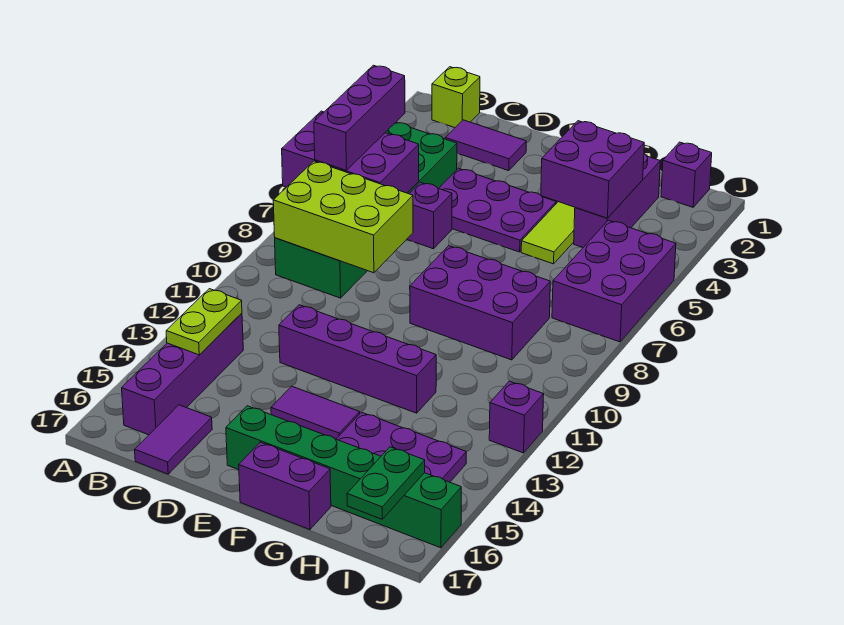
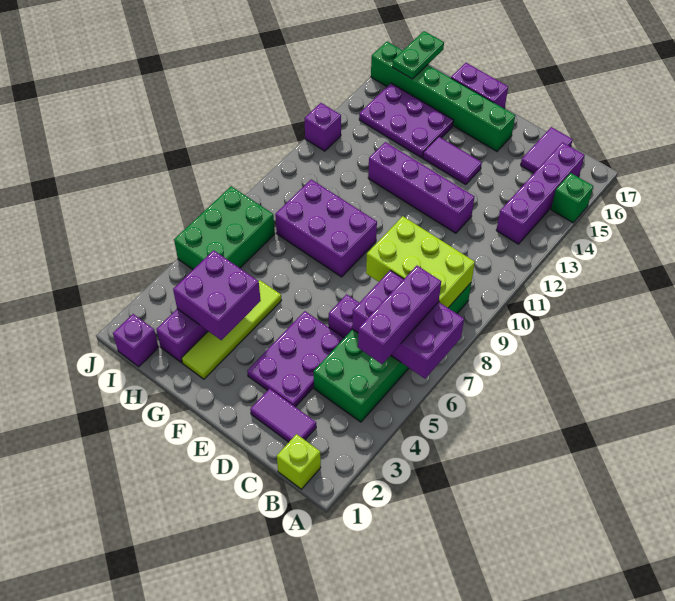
none -> green brick A15 level 1
lime plate B13:B14 level 2 -> none
purple plate D4:F5 level 1 -> purple plate D3:E5 level 1
purple brick I5:J7 level 1 -> green brick I5:J7 level 1

